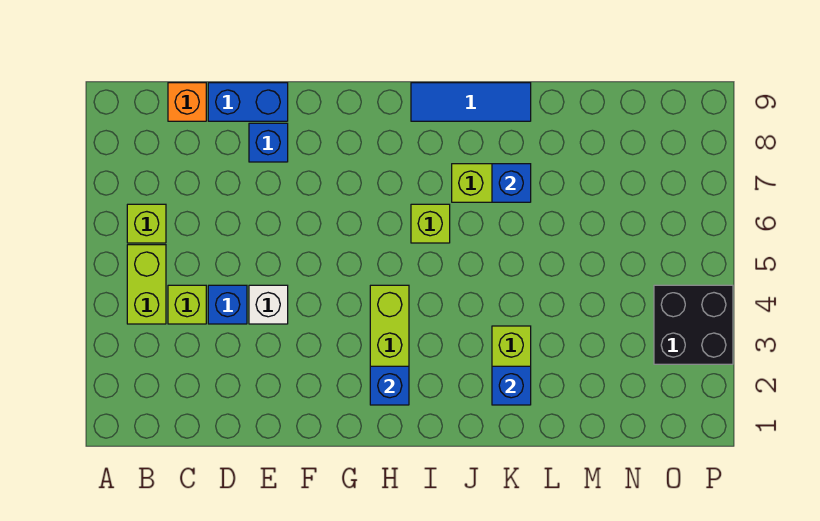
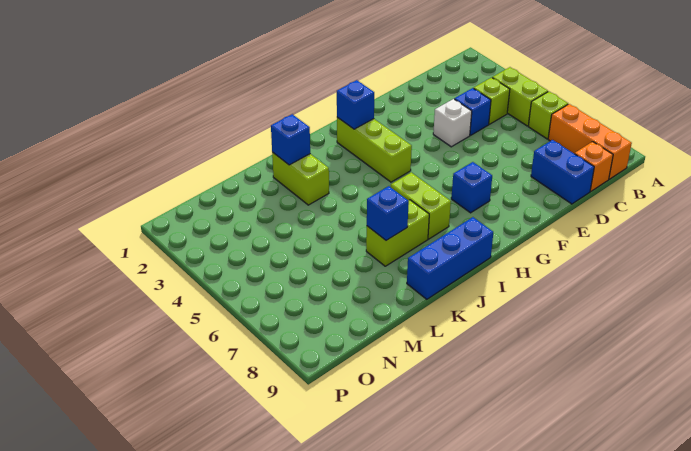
none -> orange brick B7:B9 level 1
blue brick D9:E9 level 1 -> blue brick D8:D9 level 1
blue brick E8 level 1 -> blue brick G7 level 1
lime brick I6 level 1 -> lime brick I6:I7 level 1
blue tile I9:K9 level 1 -> blue brick I9:K9 level 1
black brick O3:P4 level 1 -> none

